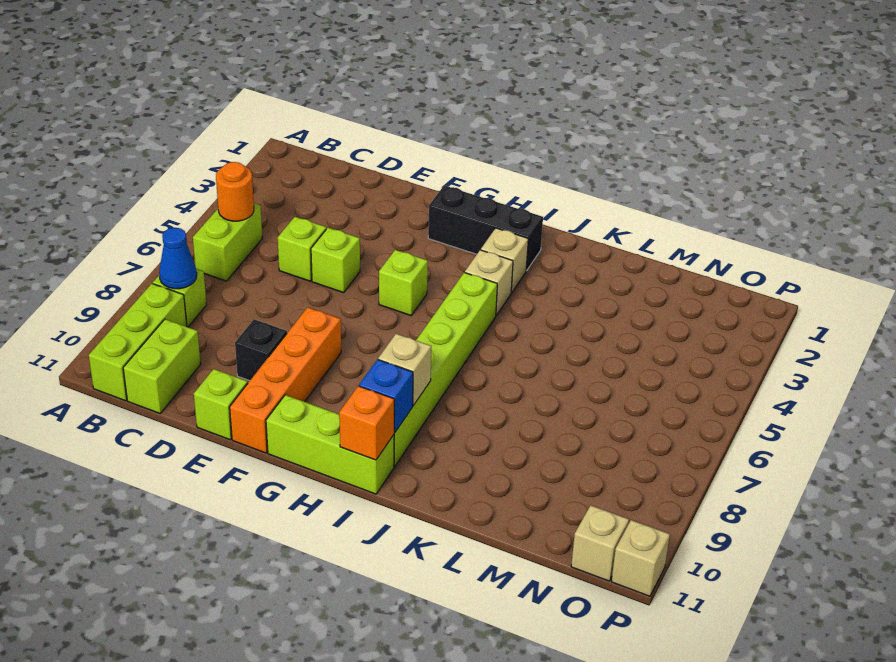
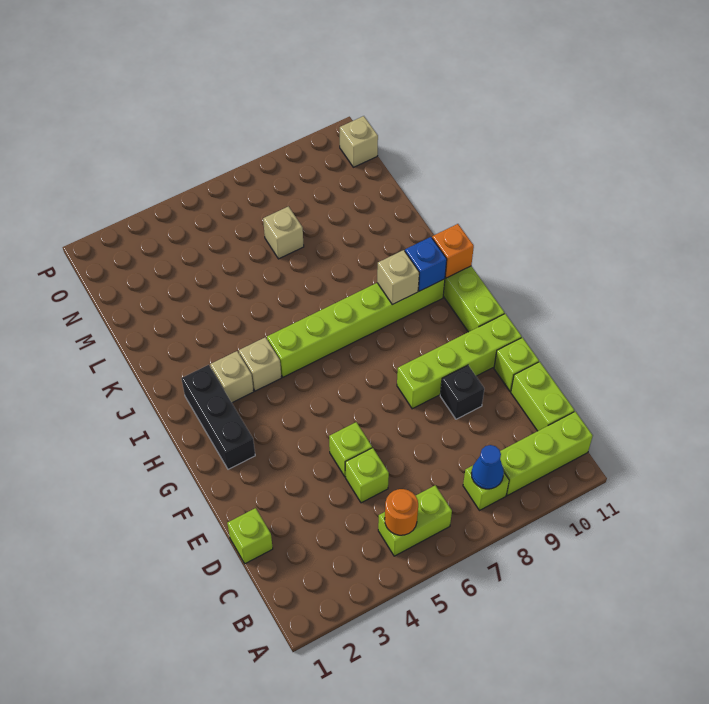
lime brick C10:C11 level 1 -> lime brick C11:D11 level 1
orange brick F8:F11 level 1 -> lime brick F8:F11 level 1
lime brick G5 level 1 -> lime brick D1 level 1
tan brick P11 level 1 -> tan brick M7 level 1

